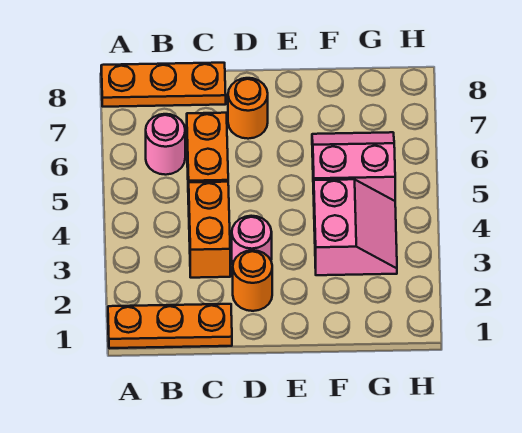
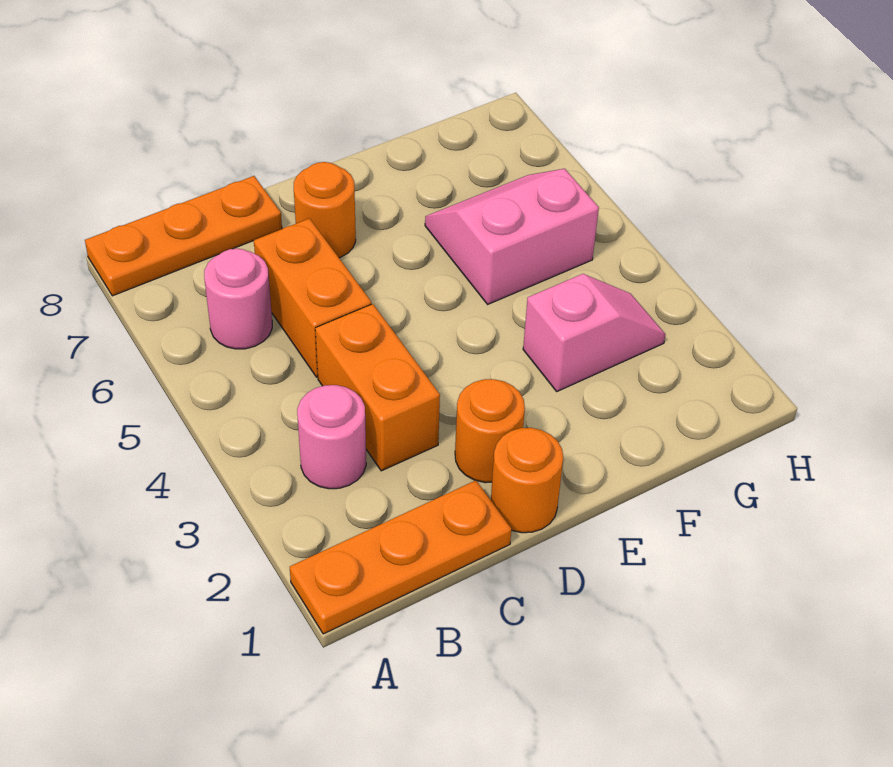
none -> orange round brick D1 level 1
pink round brick D3 level 1 -> pink round brick B3 level 1
pink slope F3:G4 level 1 top F -> pink slope F3:G3 level 1 top F

